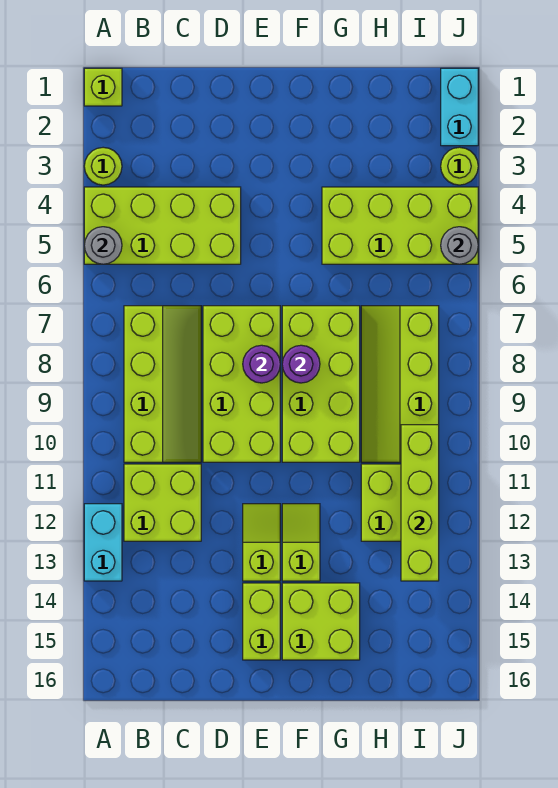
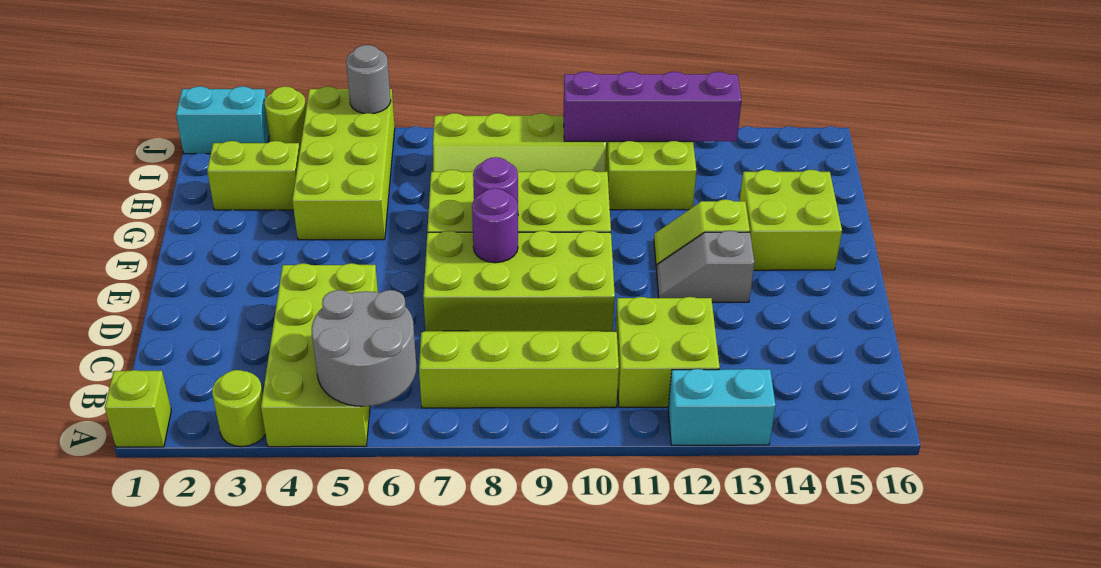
grey round brick A5 level 2 -> grey round brick A5:B6 level 2
lime slope E12:E13 level 1 top 13 -> grey slope E12:E13 level 1 top 13
lime brick E14:E15 level 1 -> lime brick H2:H3 level 1
lime brick I10:I13 level 2 -> purple brick I10:I13 level 2

